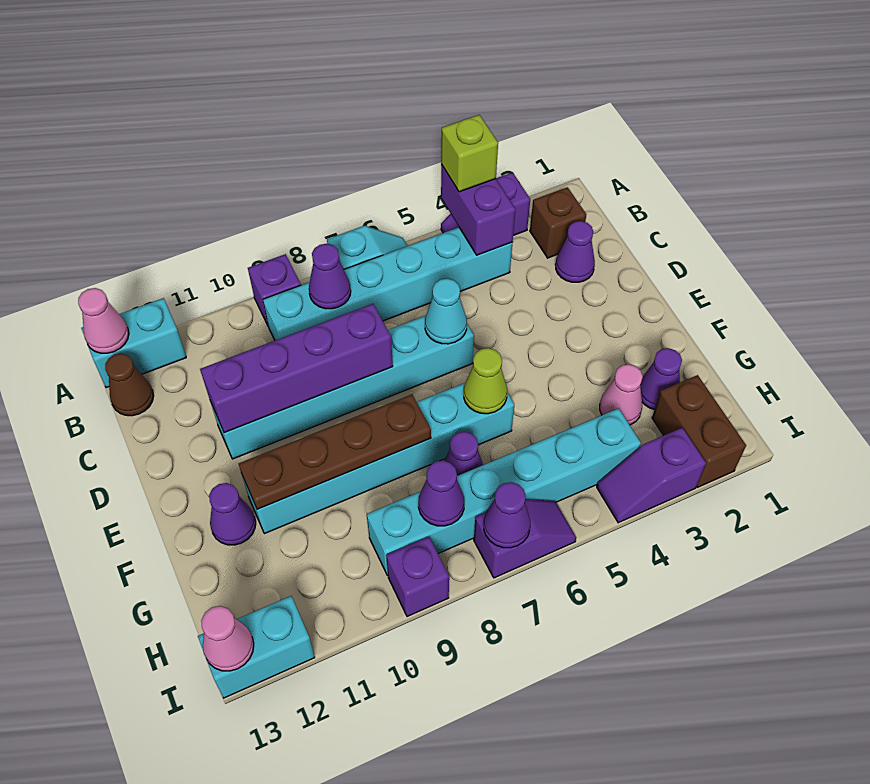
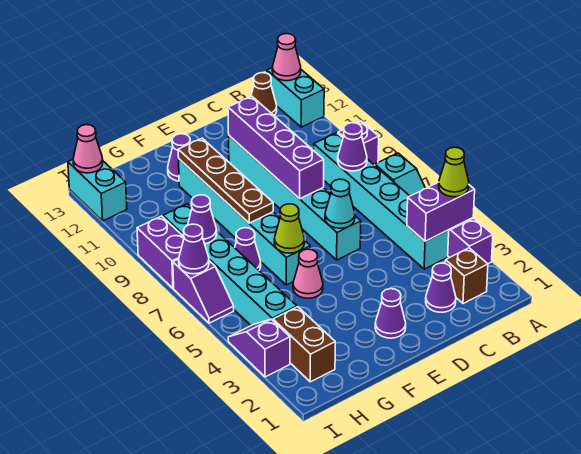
lime brick A4 level 3 -> lime cone A4 level 3
purple cone G2 level 1 -> purple cone E2 level 1
pink cone G3 level 1 -> pink cone F5 level 1
brown brick H2:I2 level 1 -> brown brick H2:H3 level 1
purple brick I9 level 1 -> purple brick I8:I9 level 1

